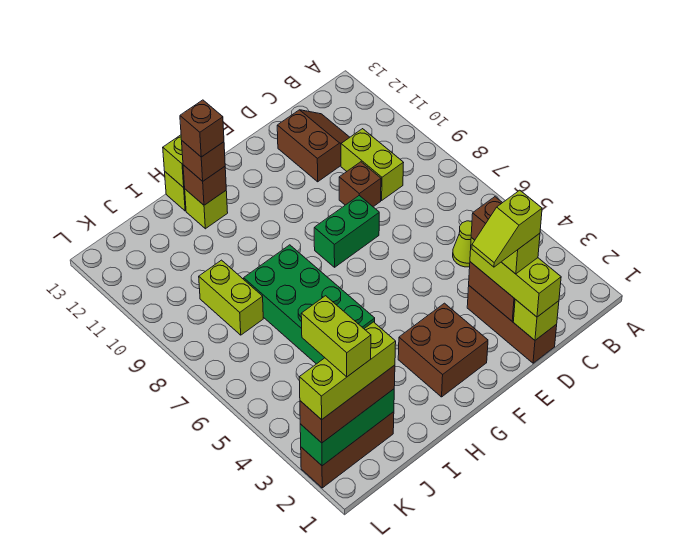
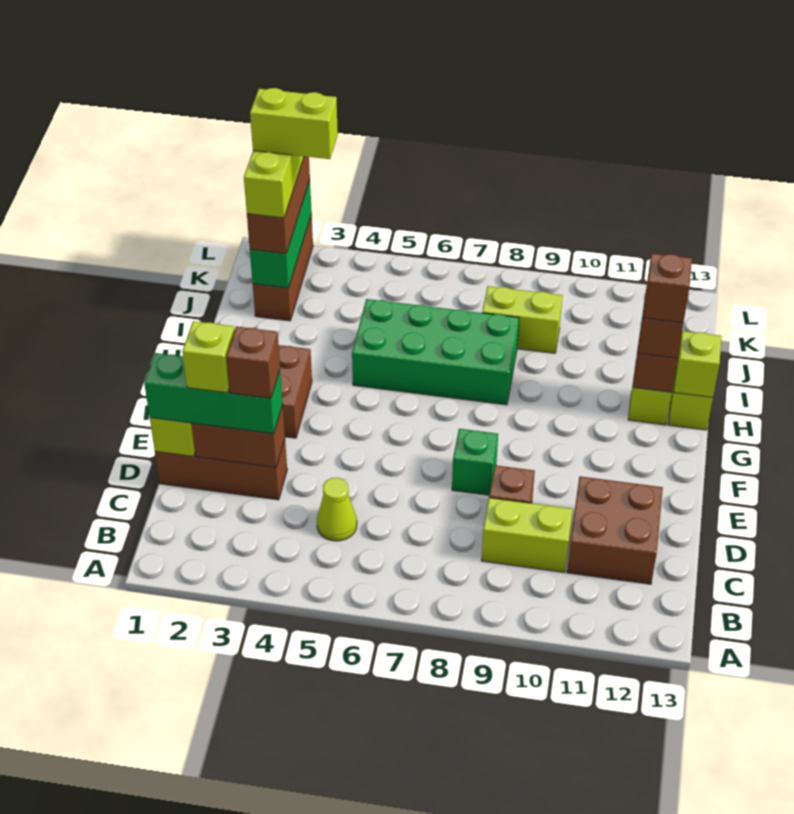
brown slope C11:D12 level 1 top D -> brown brick C11:D12 level 1
lime brick D1:D3 level 3 -> green brick D1:D3 level 3
lime slope D2:E2 level 5 top D -> none
green brick E8:F8 level 1 -> green brick E8 level 1

